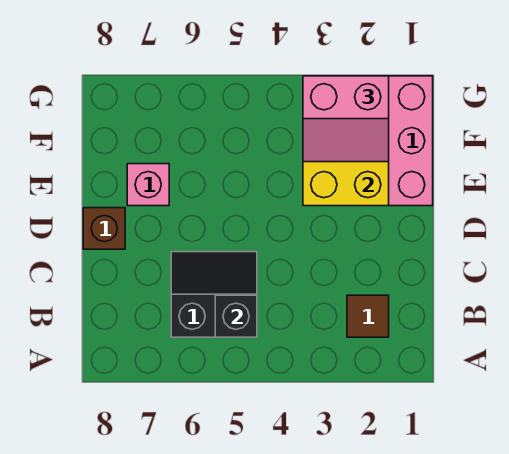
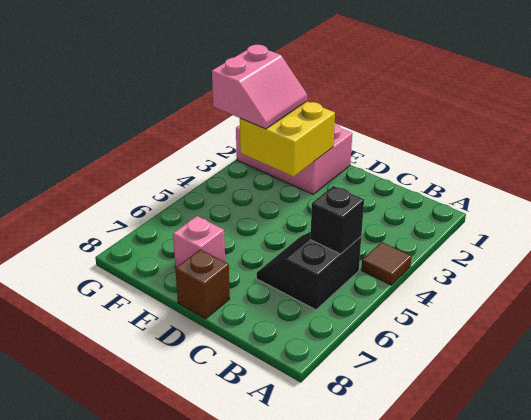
brown tile B2 level 1 -> brown tile A4 level 1

